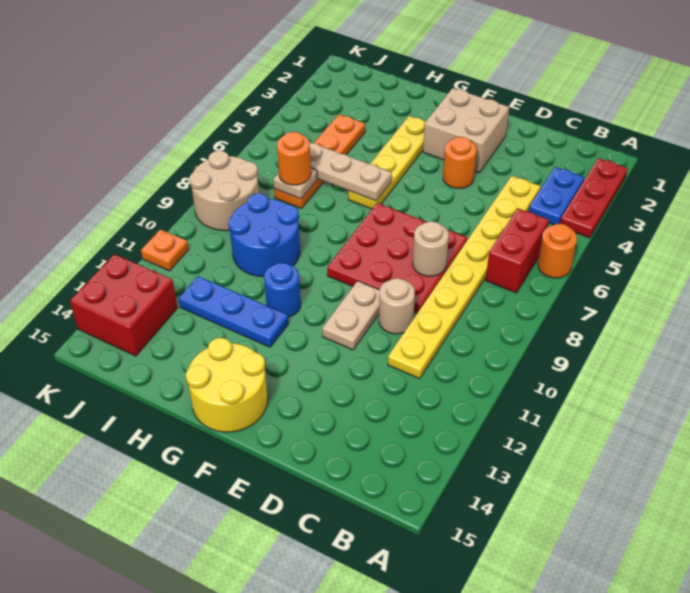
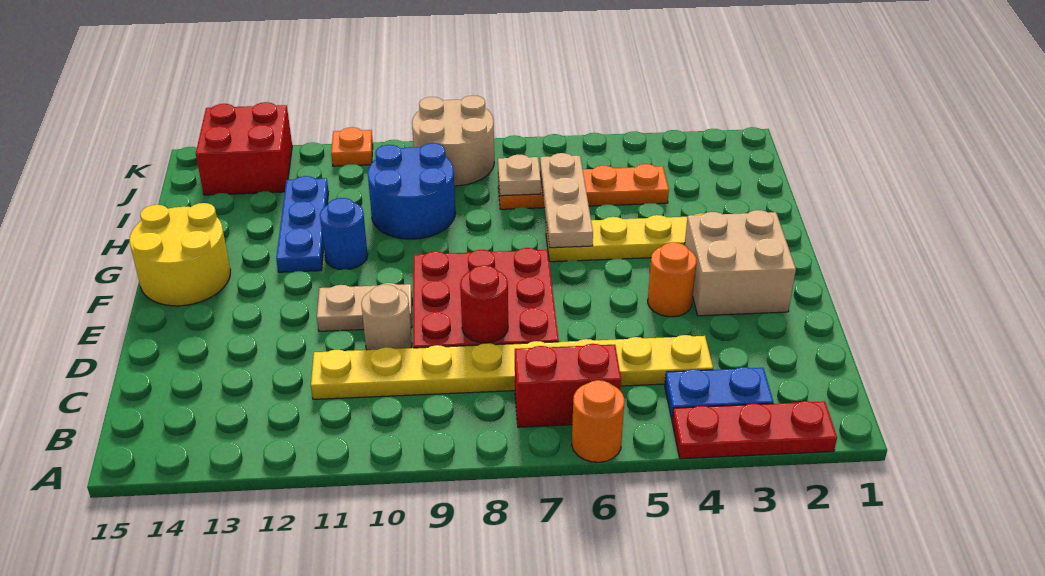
tan round brick D8 level 2 -> red round brick D8 level 2
orange round brick I7 level 3 -> none

